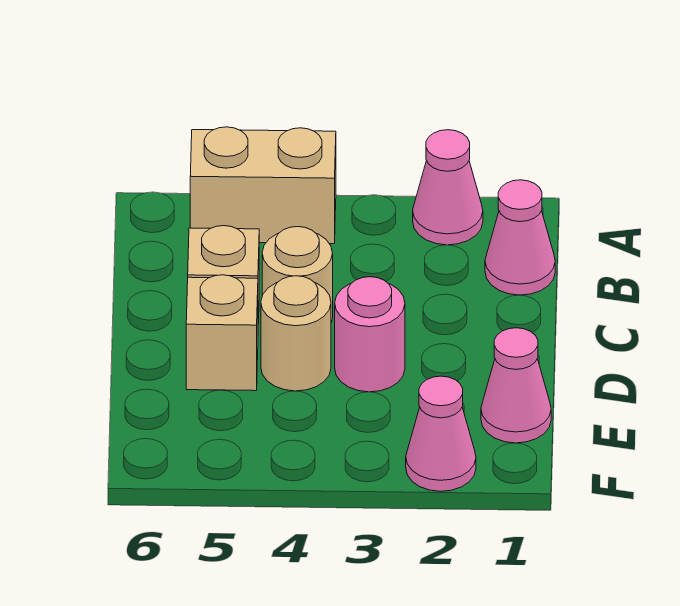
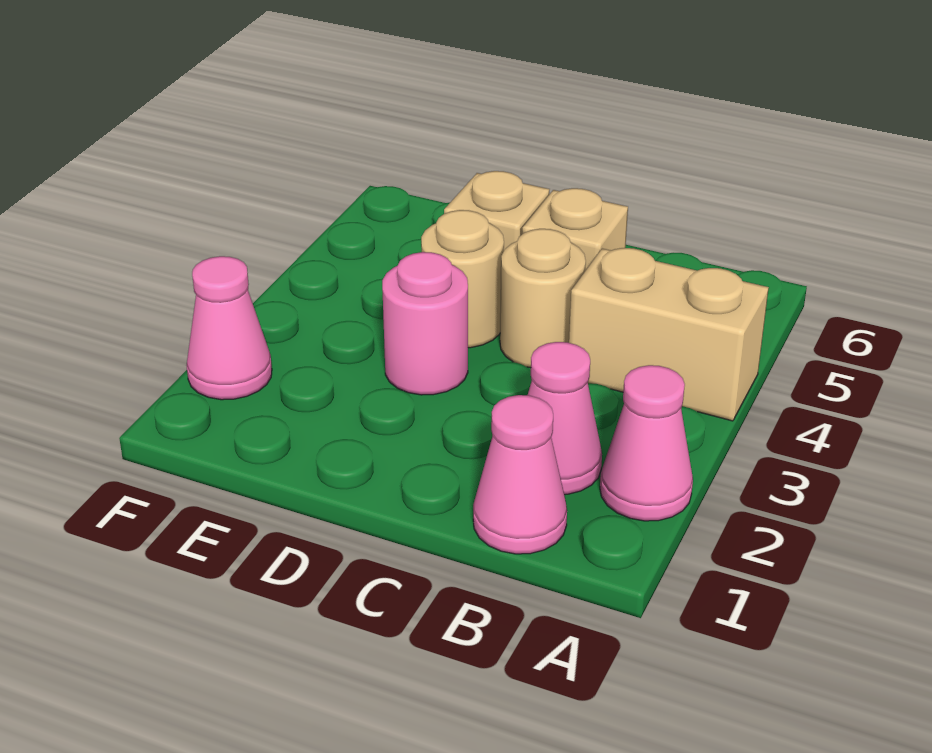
tan brick A4:A5 level 1 -> tan brick A4:B4 level 1
pink cone E1 level 1 -> pink cone B2 level 1

